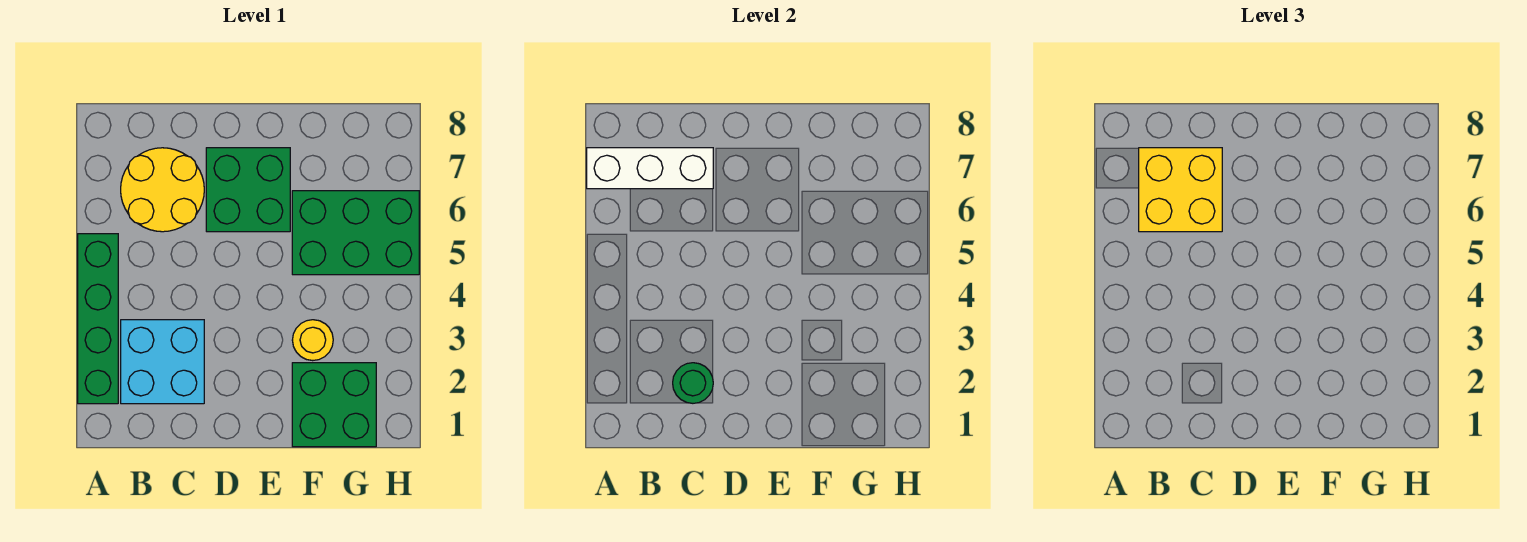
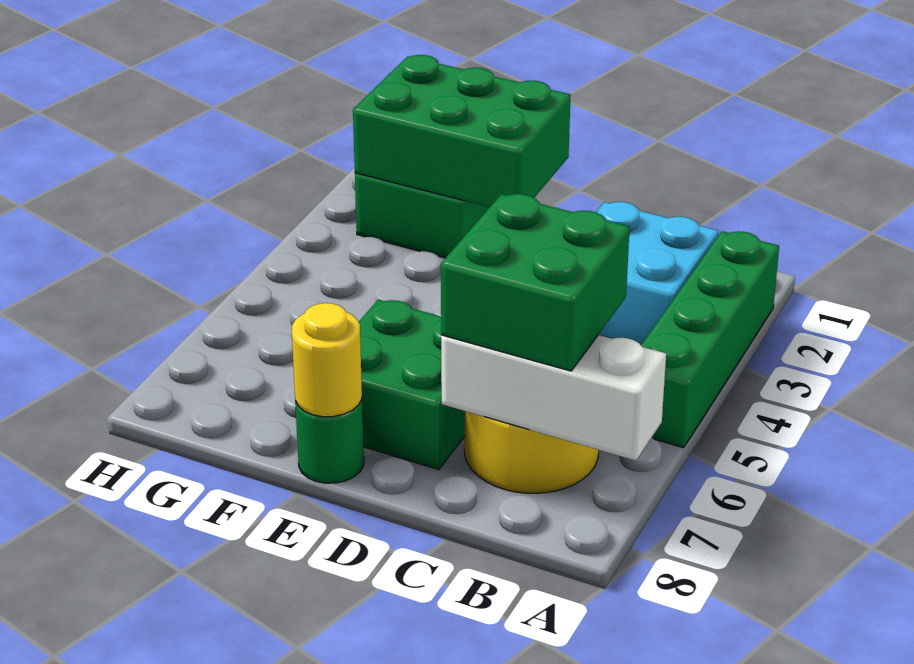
yellow brick B6:C7 level 3 -> green brick B6:C7 level 3
green round brick C2 level 2 -> green round brick E8 level 1
yellow round brick F3 level 1 -> yellow round brick E8 level 2
green brick F5:H6 level 1 -> green brick E1:G2 level 2

